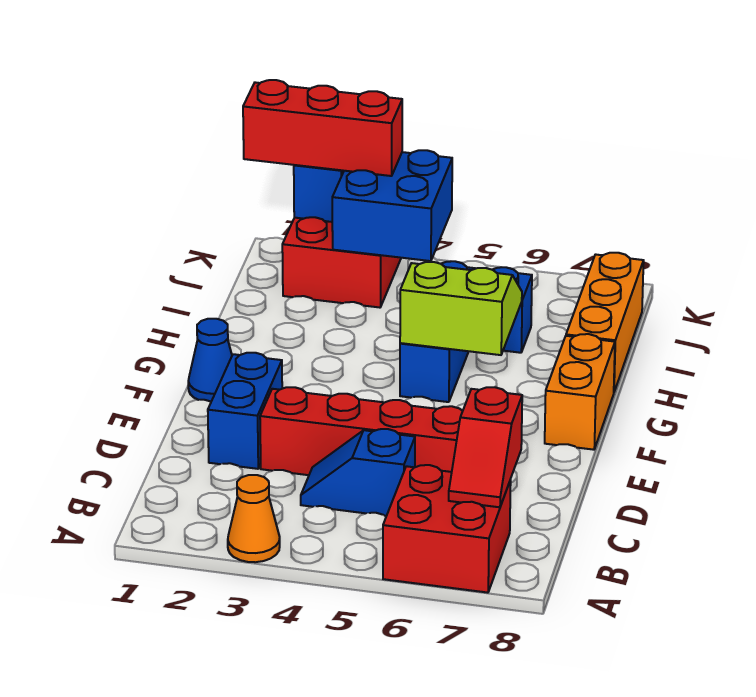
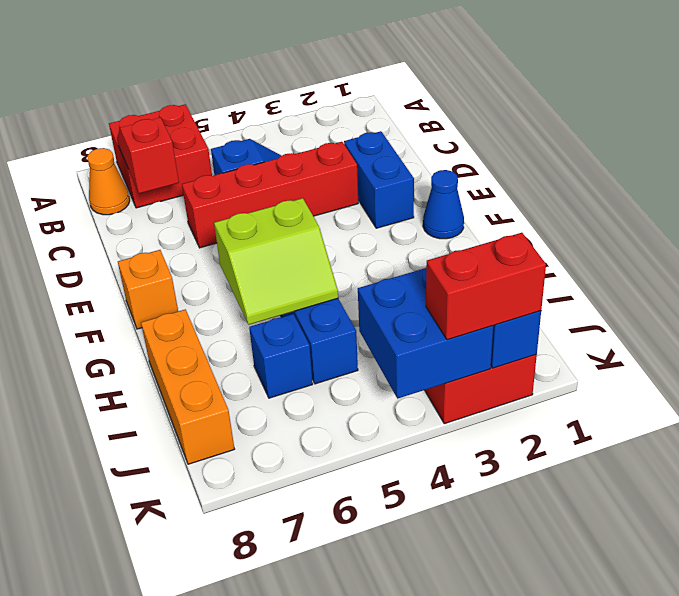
orange cone A3 level 1 -> orange cone B8 level 1
orange brick F8:G8 level 1 -> orange brick F8 level 1
red brick K1:K3 level 3 -> red brick K2:K3 level 3

